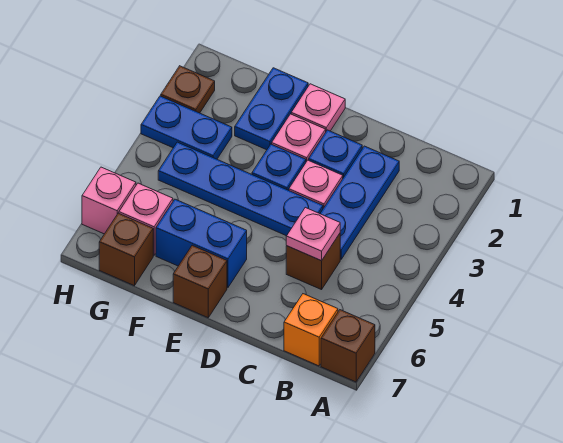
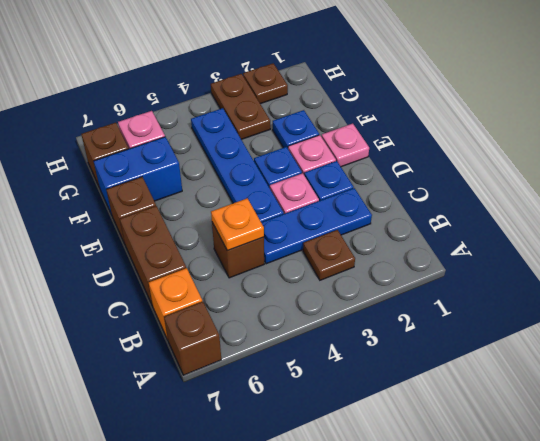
none -> brown plate B3 level 1
pink plate C5 level 2 -> orange plate C5 level 2
none -> brown brick C7:D7 level 1
blue brick E6:F6 level 1 -> blue brick F6:F7 level 1
blue plate F1:F2 level 1 -> blue plate F2 level 1
blue plate G3:H3 level 1 -> brown plate G3:H3 level 1
pink brick H6 level 1 -> none

